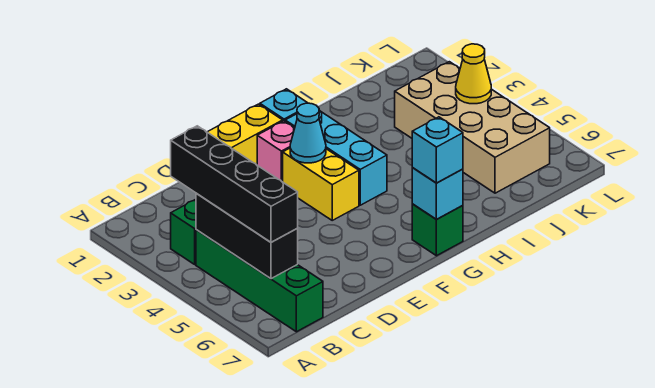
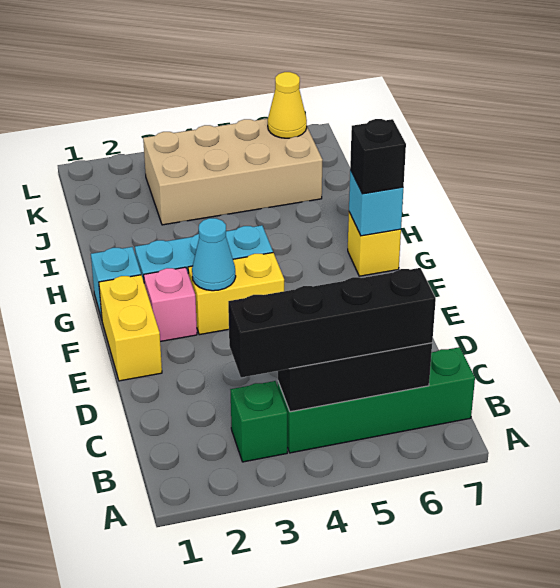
green brick G7 level 1 -> yellow brick G7 level 1
cyan brick G7 level 3 -> black brick G7 level 3
yellow cone K4 level 2 -> yellow cone K6 level 2

